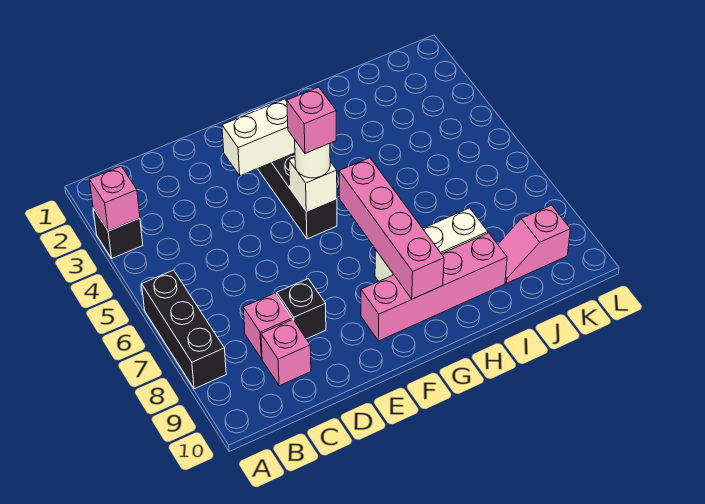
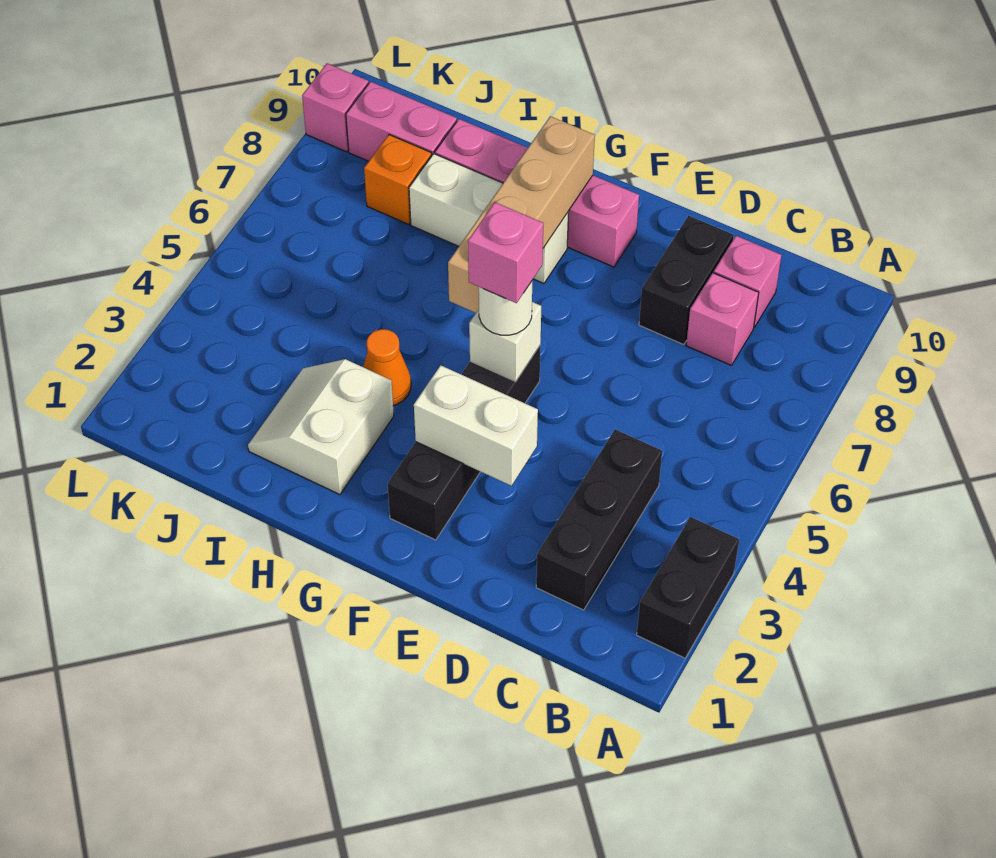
black brick A3 level 1 -> black brick A2:A3 level 1
pink brick A3 level 2 -> pink brick L9 level 1
black brick A6:A8 level 1 -> black brick C2:C4 level 1
black brick D8 level 1 -> black brick D8:D9 level 1
pink brick G6:G9 level 2 -> tan brick G6:G9 level 2
none -> white slope H2:I3 level 1 top H
none -> orange cone H4 level 1
none -> orange brick J8 level 1
pink slope J9:K9 level 1 top K -> pink brick J9:K9 level 1

